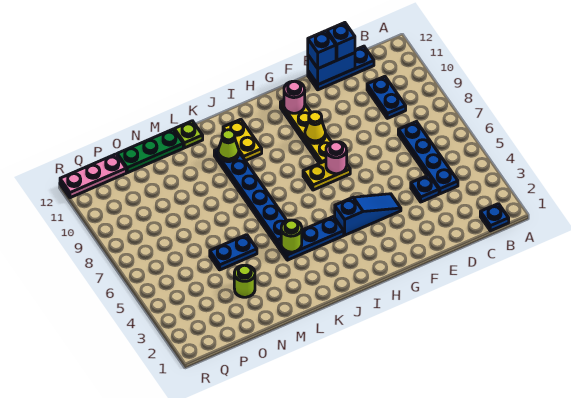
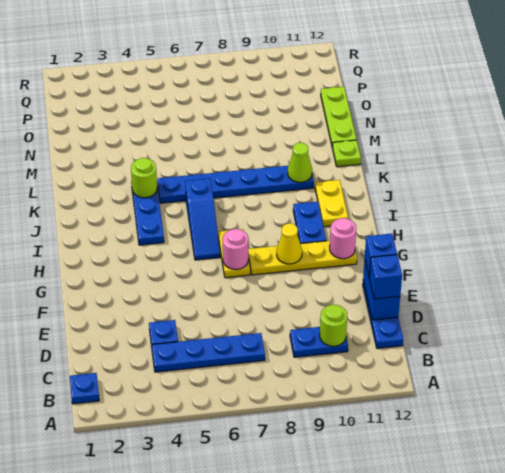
blue slope F4:H4 level 1 top H -> blue slope H6:J6 level 1 top J
yellow plate J10:J11 level 1 -> yellow plate I11:J11 level 1
blue plate M5:N5 level 1 -> blue plate H10:I10 level 1
green plate M12:O12 level 1 -> lime plate M12:O12 level 1
lime round brick N3 level 1 -> lime round brick C10 level 2
pink plate P12:R12 level 1 -> none

